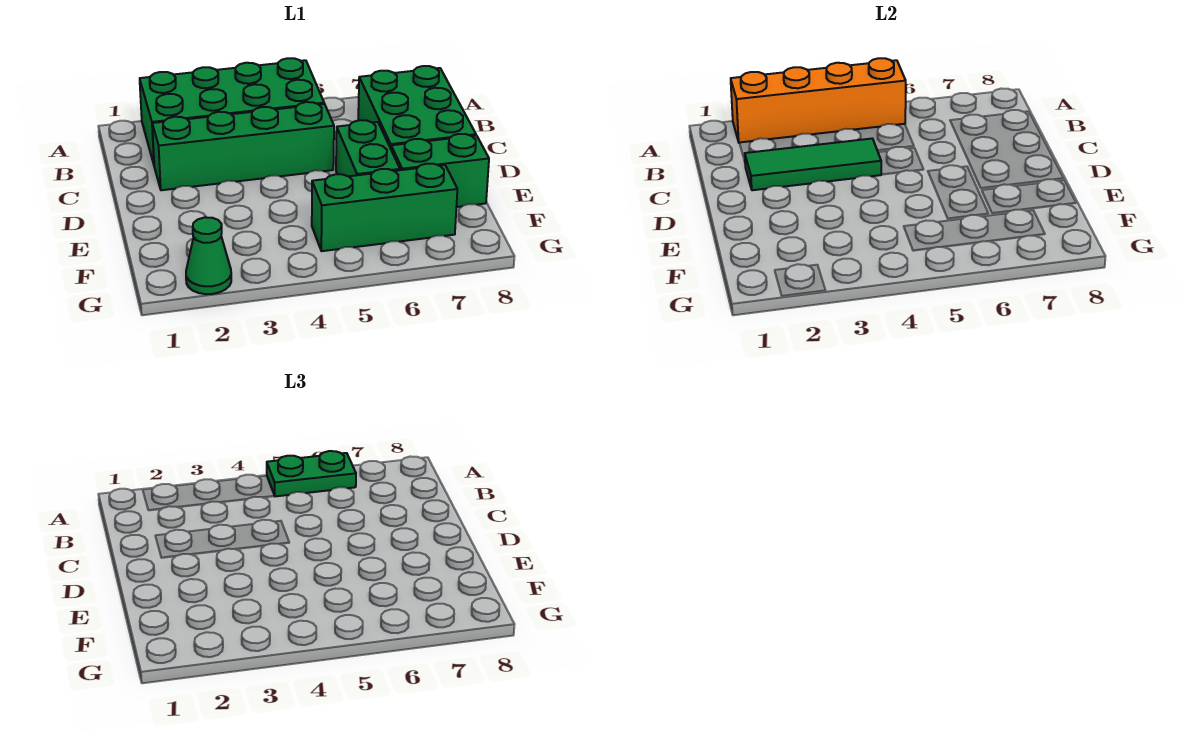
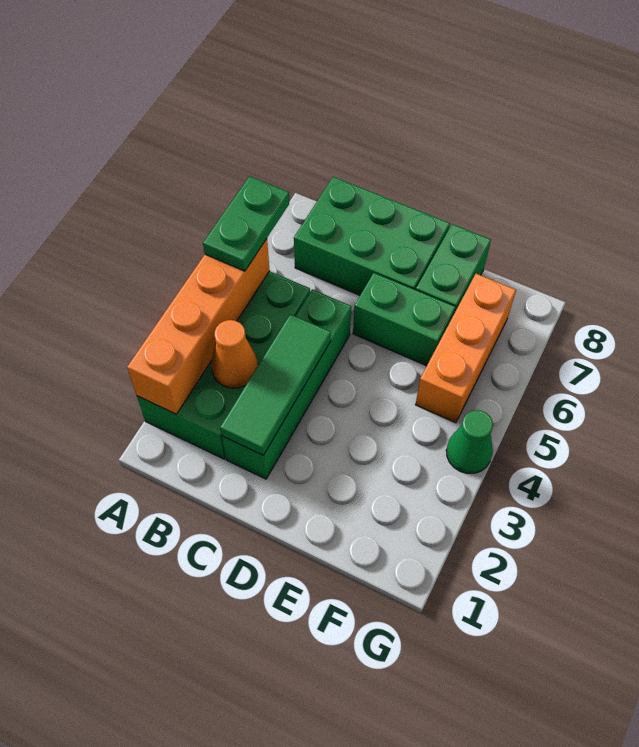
none -> orange cone B3 level 2
green brick F5:F7 level 1 -> orange brick F5:F7 level 1
green cone G2 level 1 -> green cone G4 level 1

